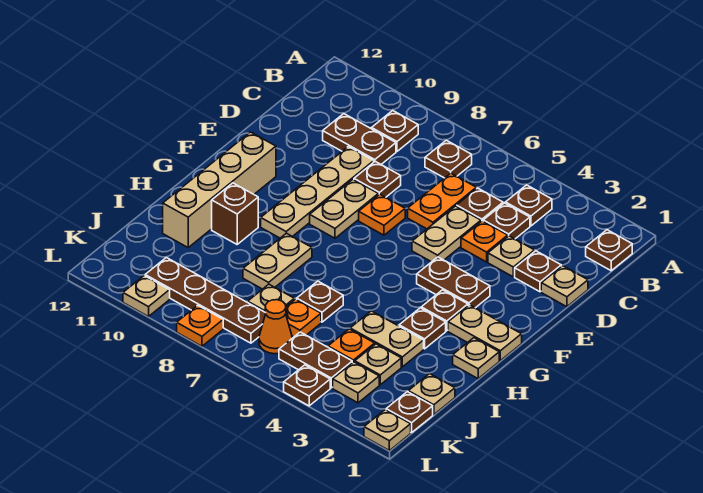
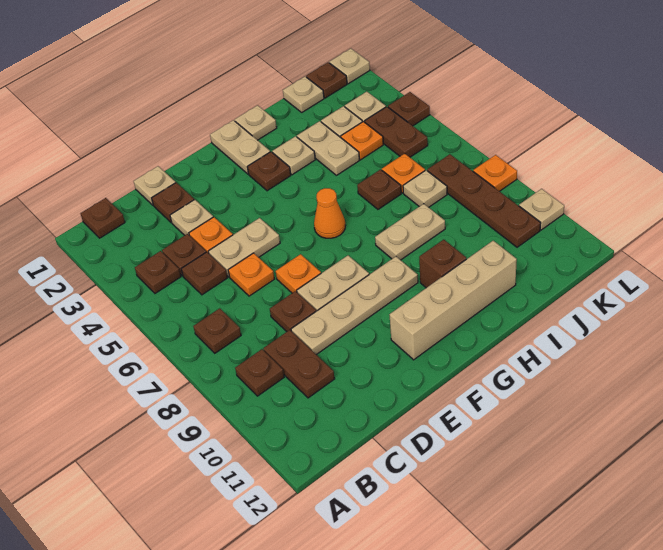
orange plate C6:D6 level 1 -> orange plate D6 level 1
brown plate F3:F4 level 1 -> none
brown plate H3 level 1 -> tan plate H3 level 1
orange cone K6 level 1 -> orange cone G6 level 1

